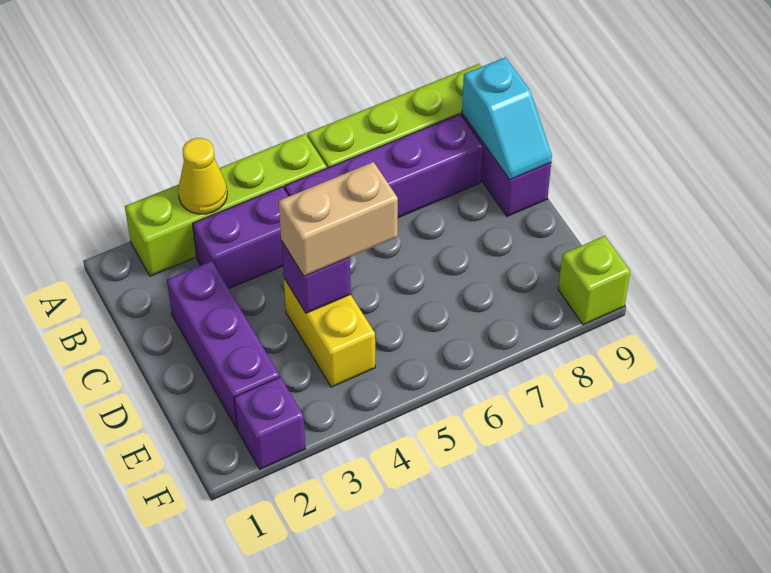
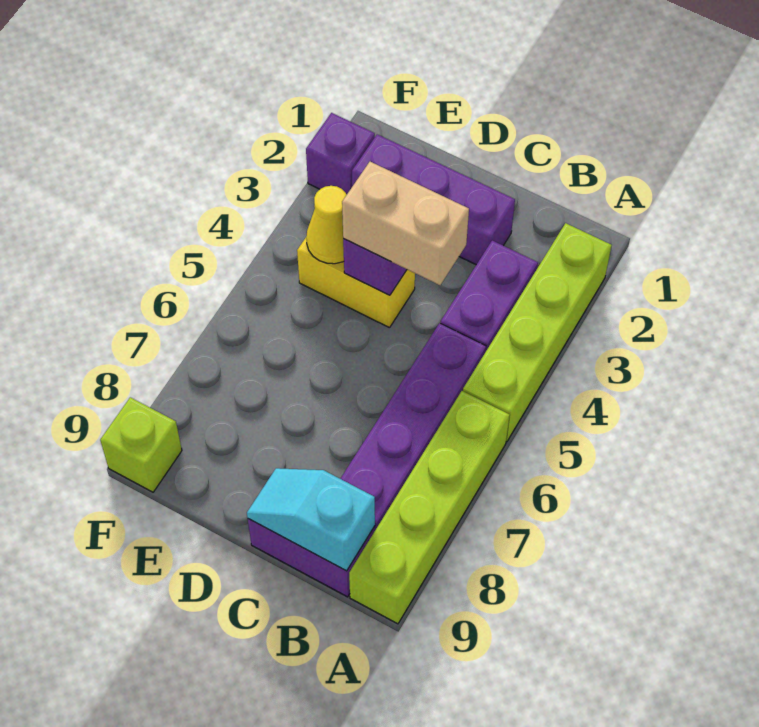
yellow cone A3 level 2 -> yellow cone E4 level 2
tan brick D4:D5 level 3 -> tan brick C4:D4 level 3

